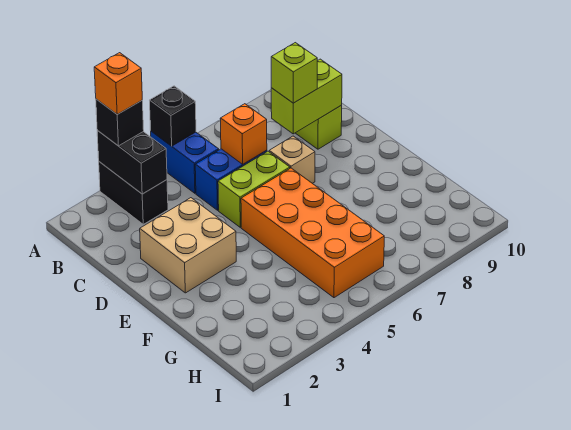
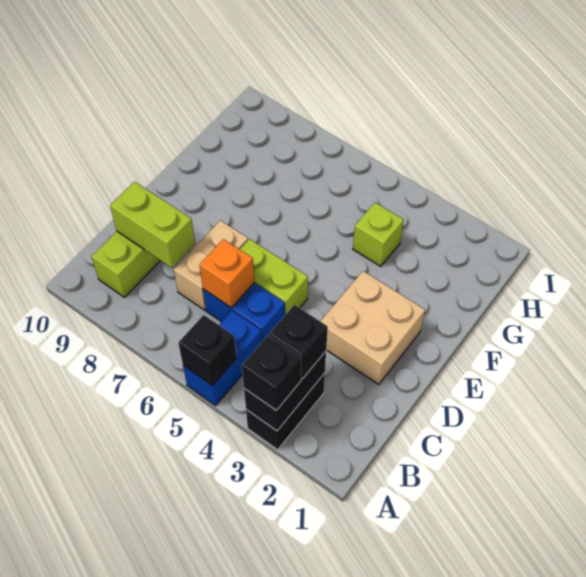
orange brick A3 level 4 -> none
none -> black brick B3 level 3
lime brick C8 level 3 -> lime brick G4 level 1
tan brick D7 level 1 -> tan brick C7:D7 level 1
orange brick E5:H6 level 1 -> none

